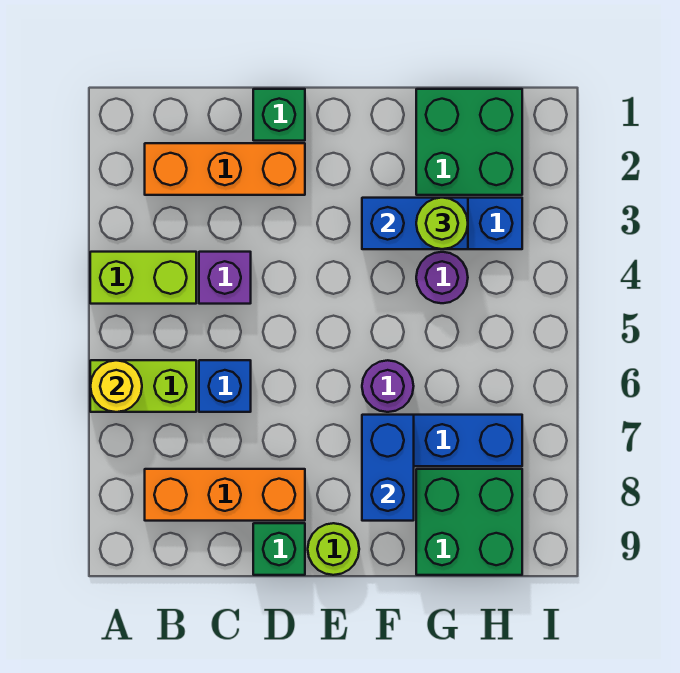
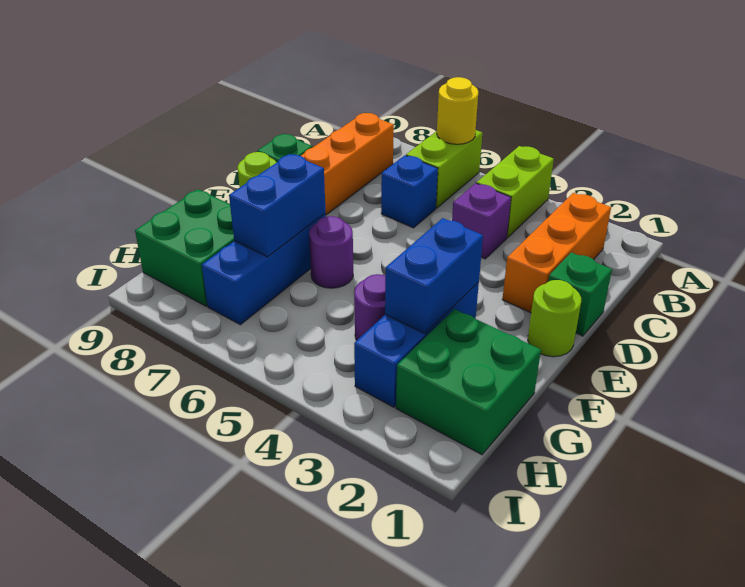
blue brick F7:F8 level 2 -> blue brick F7:G7 level 2
lime round brick G3 level 3 -> lime round brick E1 level 1

